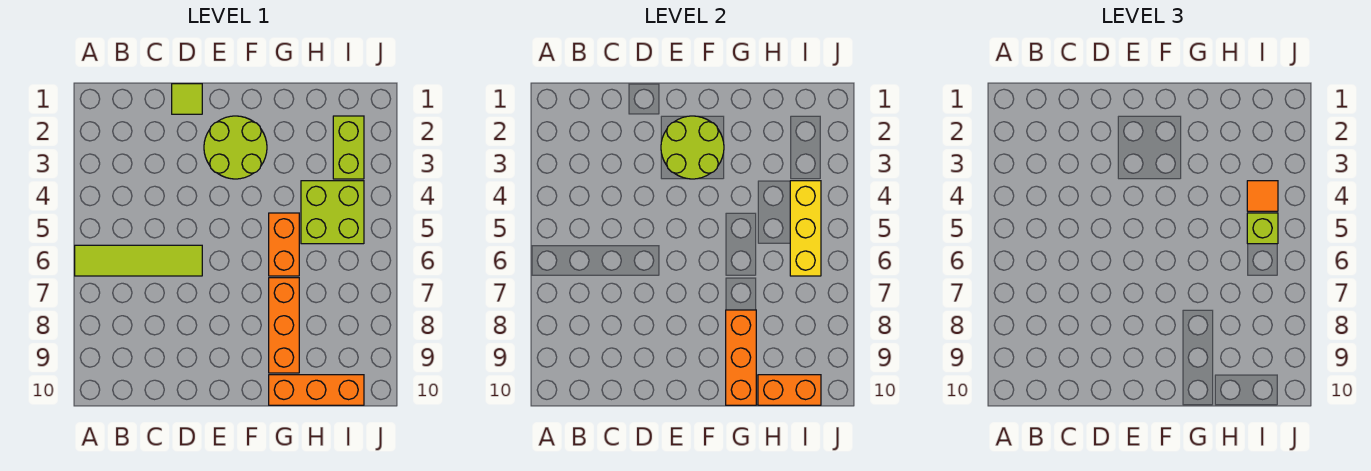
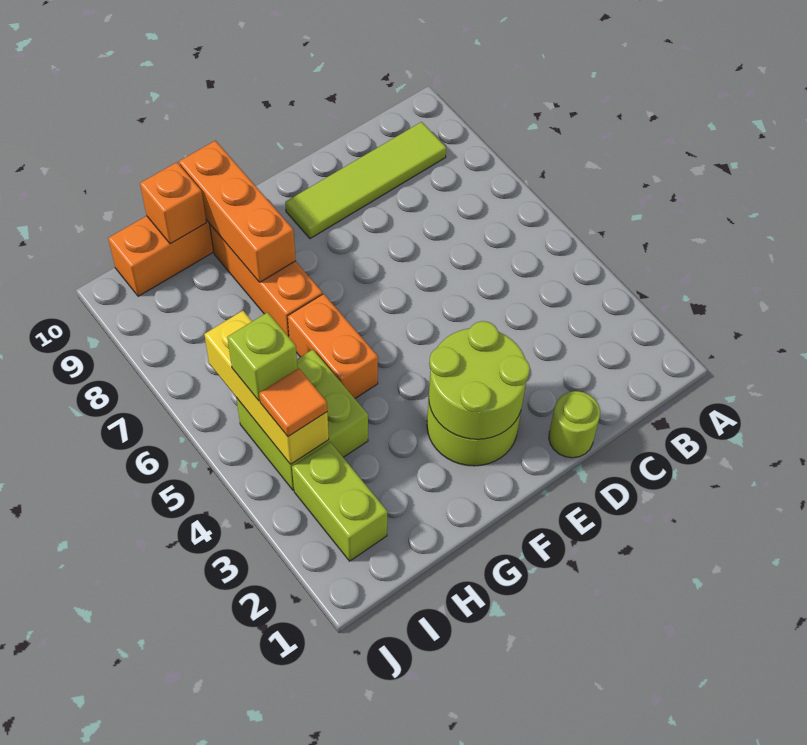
lime tile A6:D6 level 1 -> lime tile B9:E9 level 1
lime tile D1 level 1 -> lime round brick D1 level 1
orange brick H10:I10 level 2 -> orange brick H10 level 2

